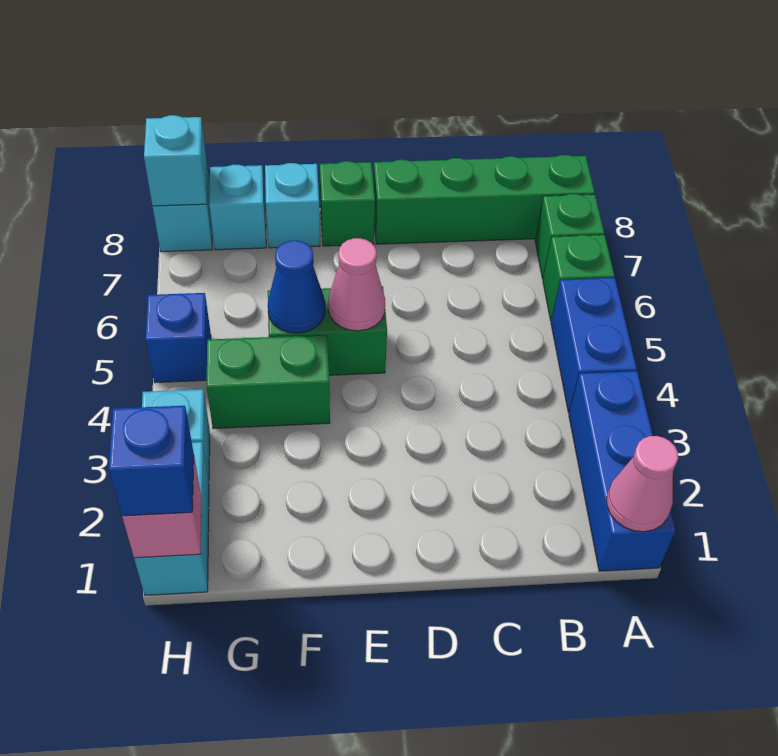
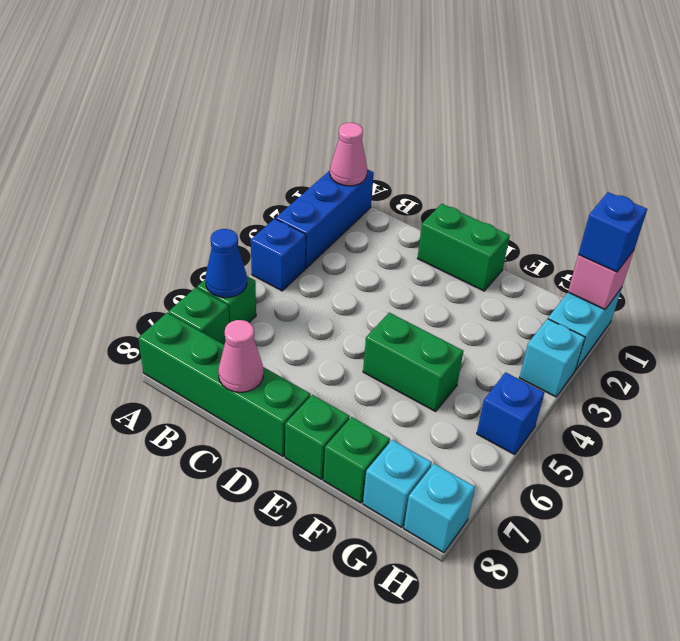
blue brick A4:A5 level 1 -> blue brick A4 level 1
pink cone E5 level 2 -> pink cone C8 level 2
green brick F4:G4 level 1 -> green brick D1:E1 level 1
blue cone F5 level 2 -> blue cone A6 level 2
cyan brick F8 level 1 -> green brick F8 level 1
cyan brick H8 level 2 -> none

